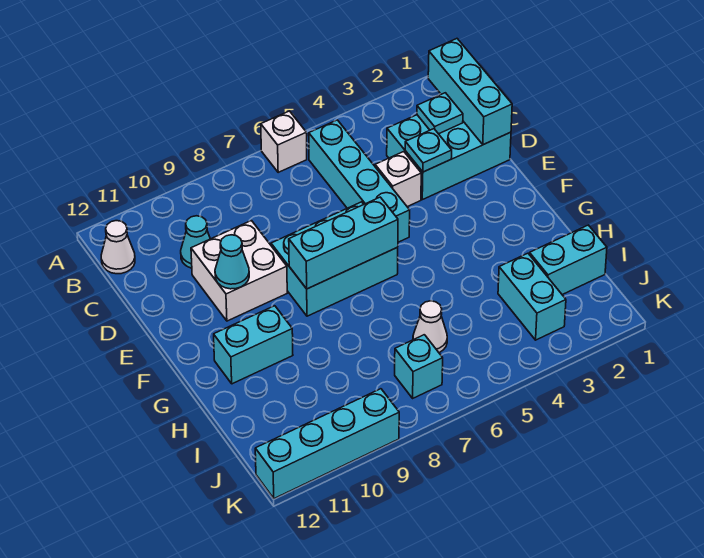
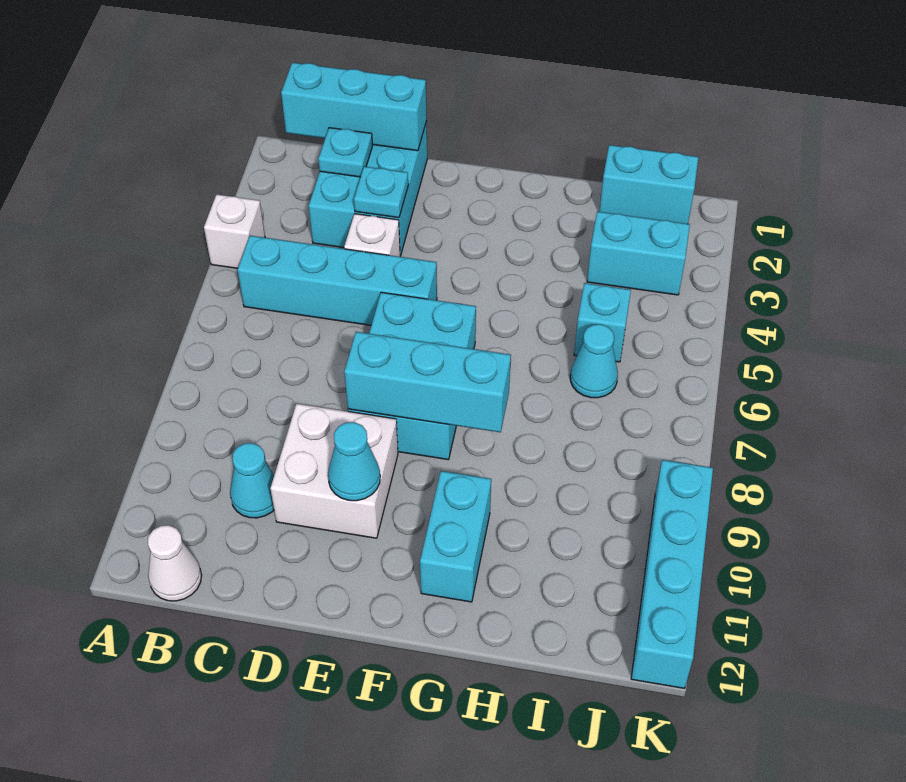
white brick A6 level 1 -> white brick A4 level 1
cyan brick F6:F8 level 2 -> cyan brick E8:G8 level 2
cyan brick I1:I2 level 1 -> cyan brick I1:J1 level 1
white cone I6 level 1 -> cyan cone I6 level 1
cyan brick J7 level 1 -> cyan brick I5 level 1

